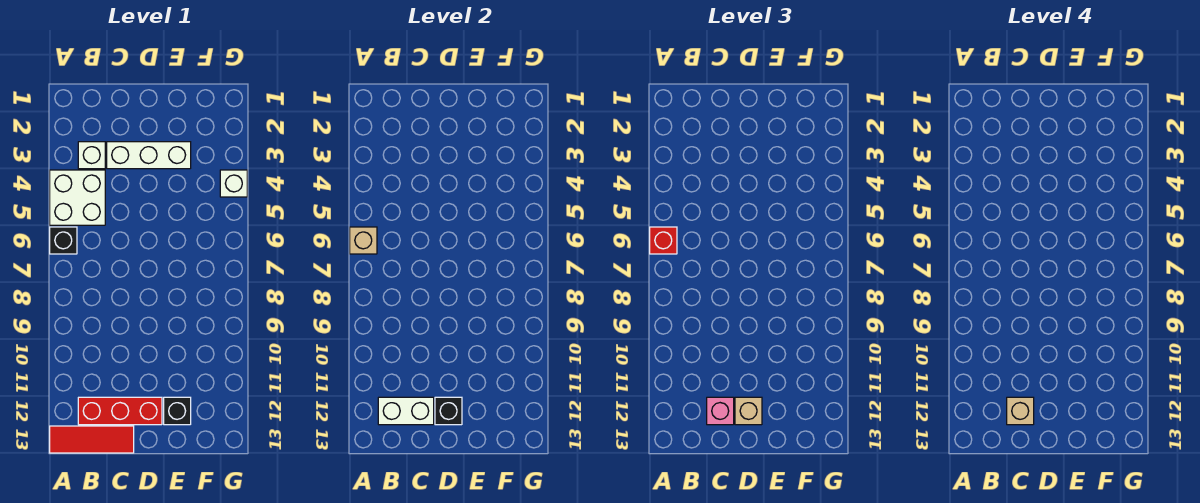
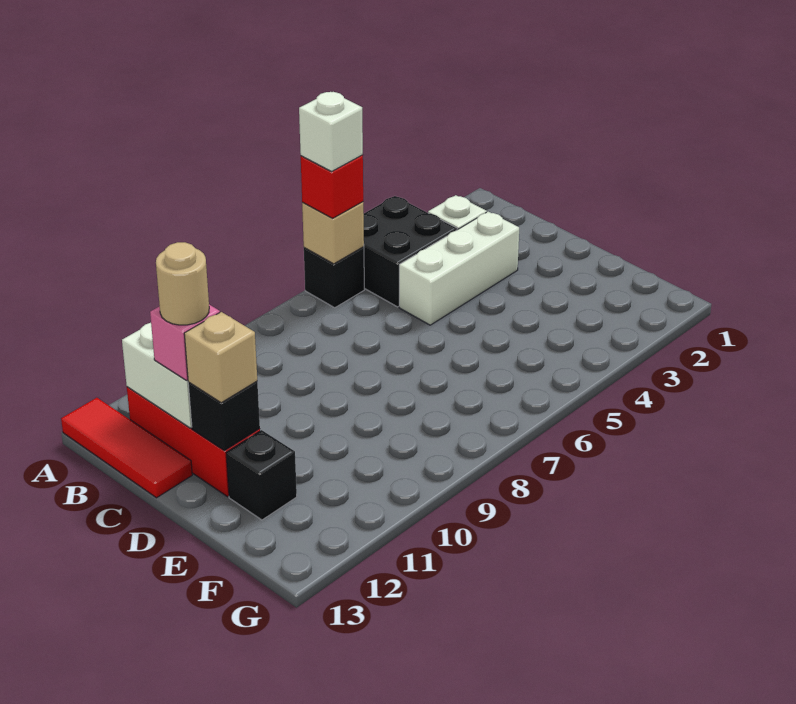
white brick A4:B5 level 1 -> black brick A4:B5 level 1
white brick C3:E3 level 1 -> white brick C3:C5 level 1
tan brick C12 level 4 -> tan round brick C12 level 4
white brick G4 level 1 -> white brick A6 level 4

